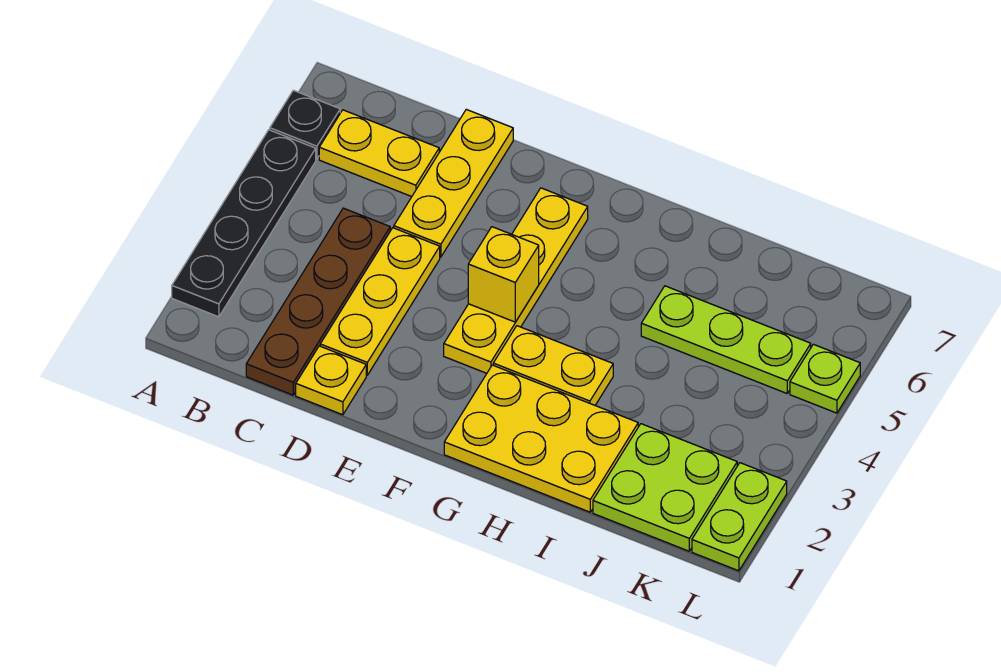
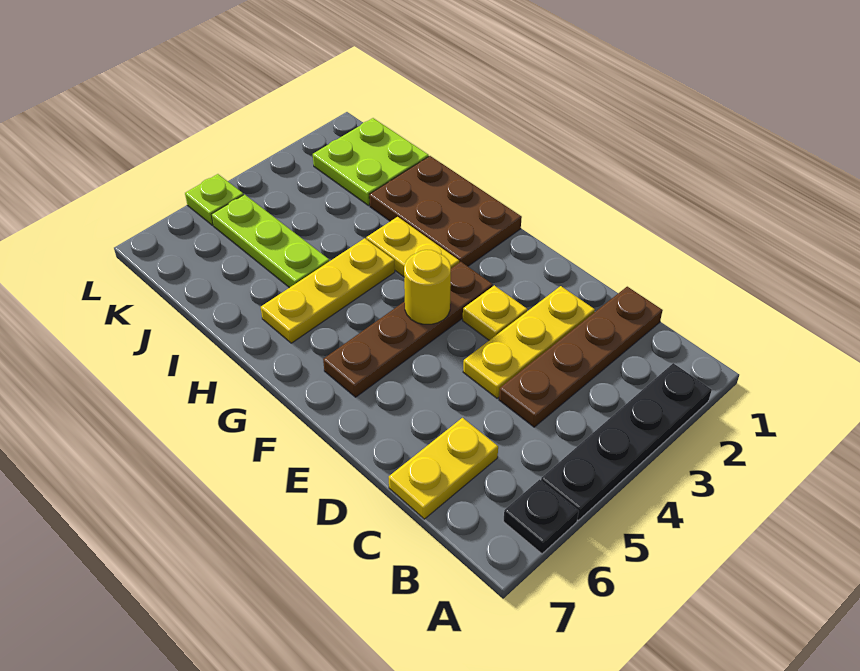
yellow plate B6:C6 level 1 -> yellow plate C6:C7 level 1
yellow plate D1 level 1 -> yellow plate E3 level 1
yellow plate D5:D7 level 1 -> yellow plate H4:H6 level 1
yellow plate F3:F6 level 1 -> brown plate F3:F6 level 1
yellow brick F4 level 2 -> yellow round brick F4 level 2
yellow plate G1:I2 level 1 -> brown plate G1:I2 level 1
lime plate L1:L2 level 1 -> none

